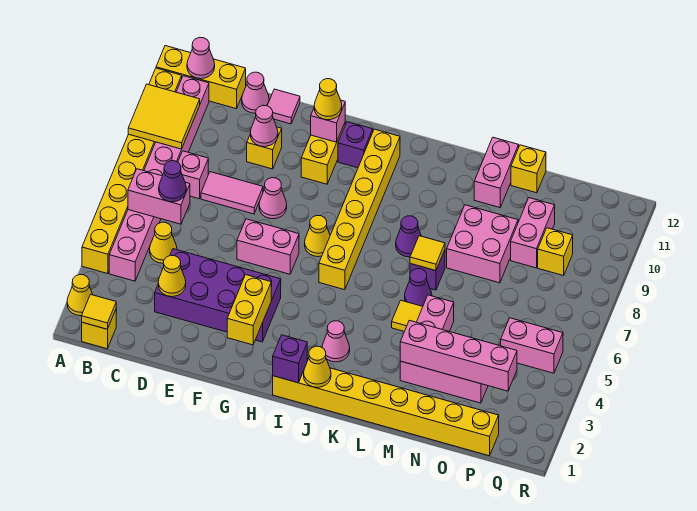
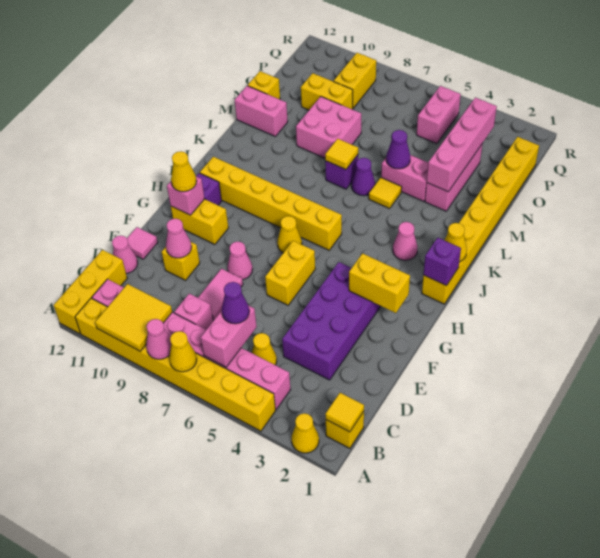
pink cone B12 level 2 -> pink cone A8 level 2
yellow cone D3 level 2 -> yellow cone A7 level 2
pink brick F6:G6 level 1 -> yellow brick F6:G6 level 1
purple cone K8 level 1 -> purple cone M5 level 2
pink brick O9:O10 level 1 -> yellow brick O9:O10 level 1
yellow brick P9 level 1 -> yellow brick P9:Q9 level 1

